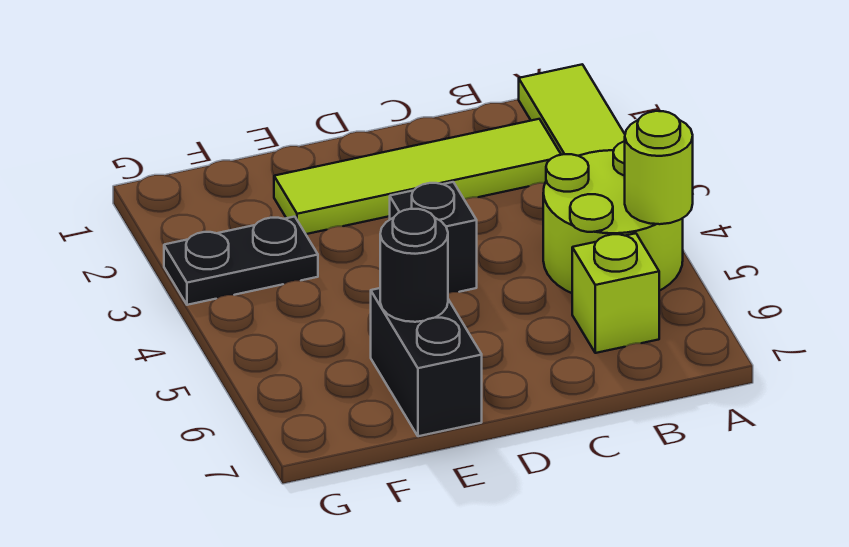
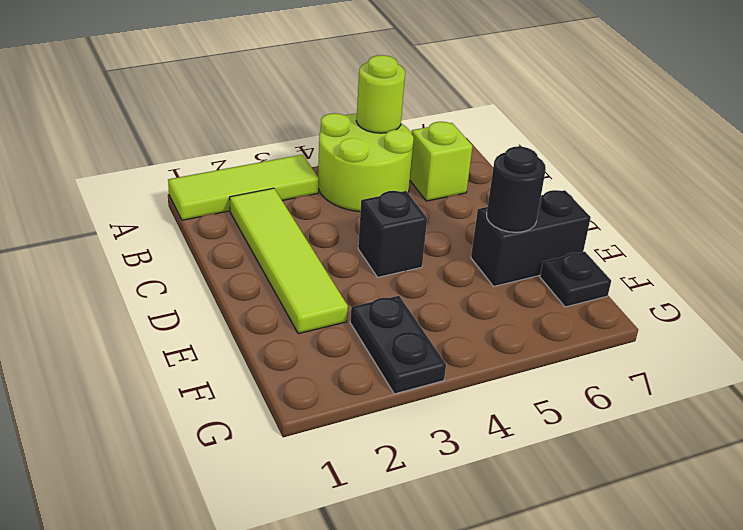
none -> black plate F7 level 1

